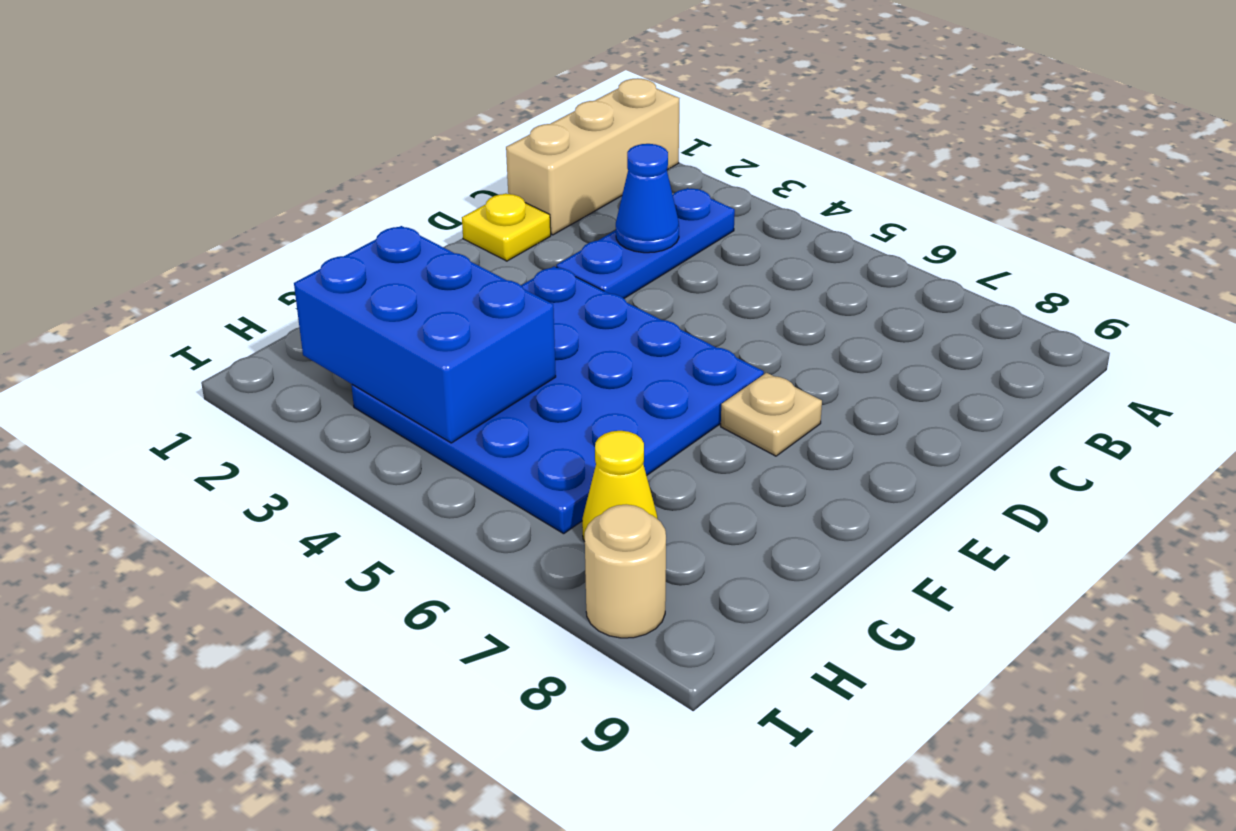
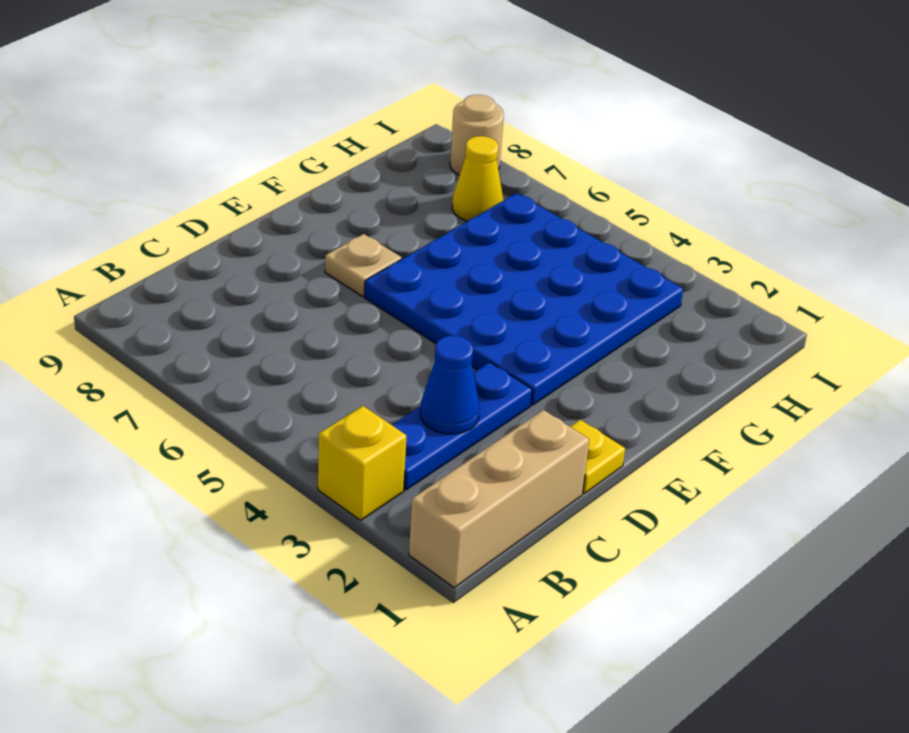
none -> yellow brick A3 level 1
blue brick G2:H4 level 2 -> none

